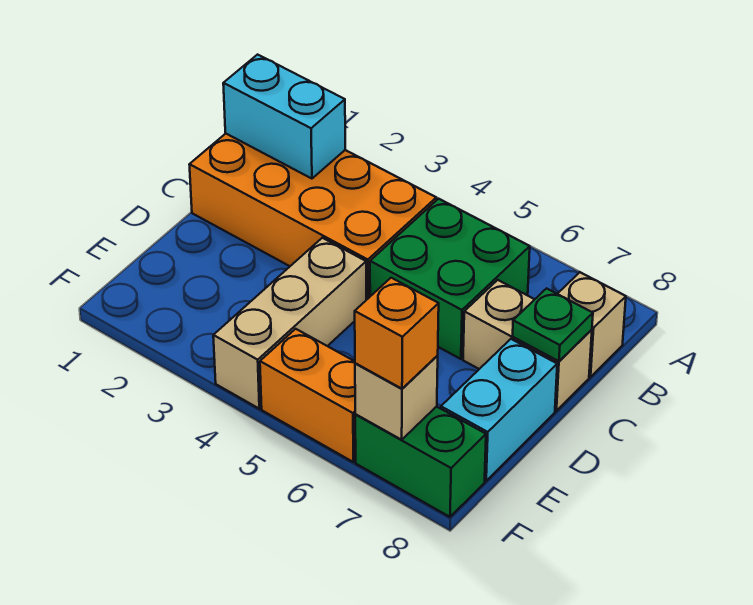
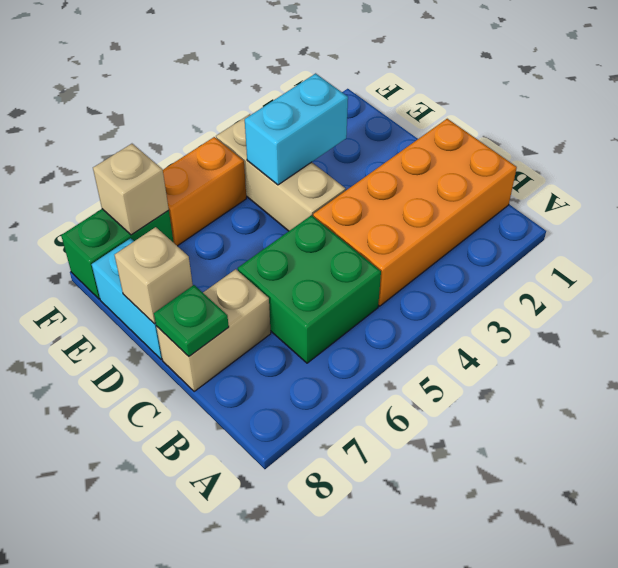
cyan brick B1:B2 level 2 -> cyan brick E3:E4 level 2
tan brick B8 level 1 -> tan brick D8 level 2
orange brick F7 level 3 -> none

